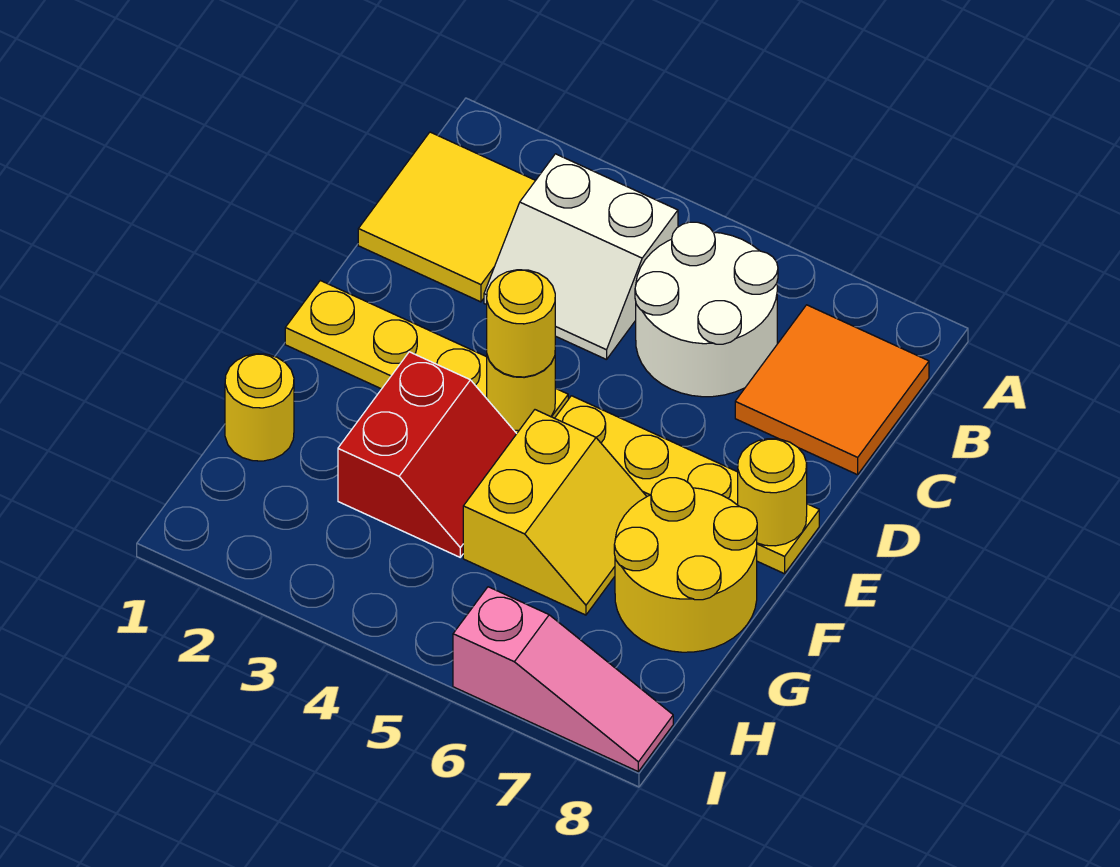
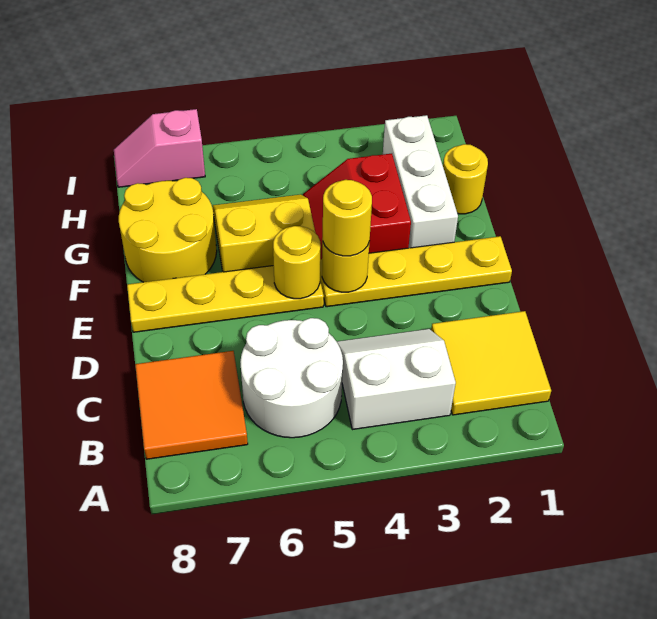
yellow round brick E8 level 2 -> yellow round brick E5 level 2
none -> white brick F2:H2 level 1
yellow slope F5:G6 level 1 top 5 -> yellow slope F5:G6 level 1 top F
pink slope I6:I8 level 1 top 6 -> pink slope I7:I8 level 1 top 7

